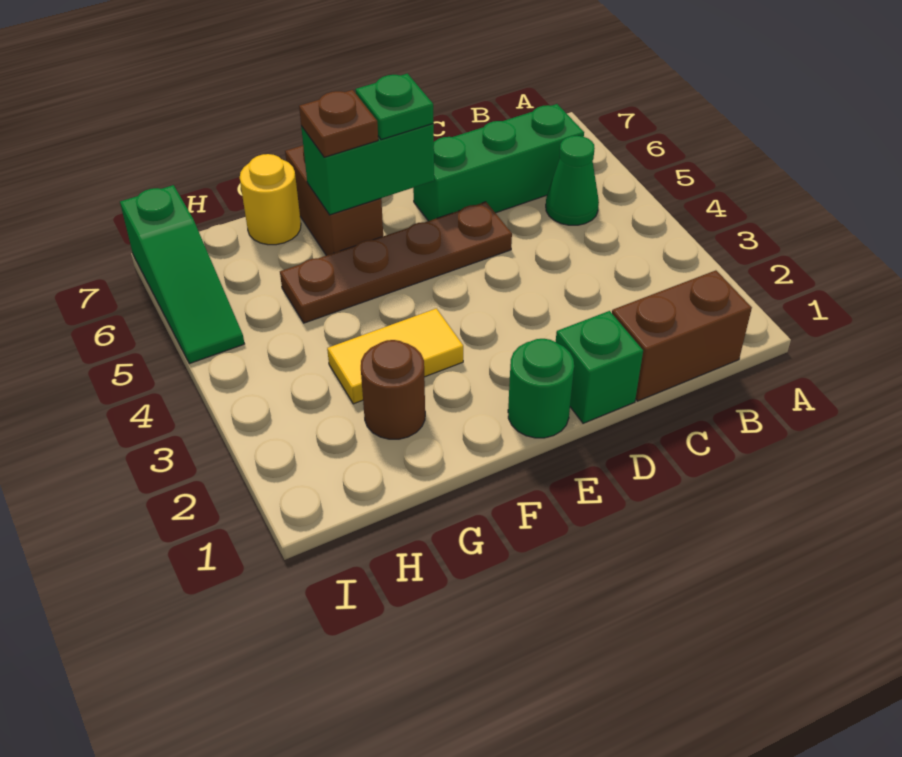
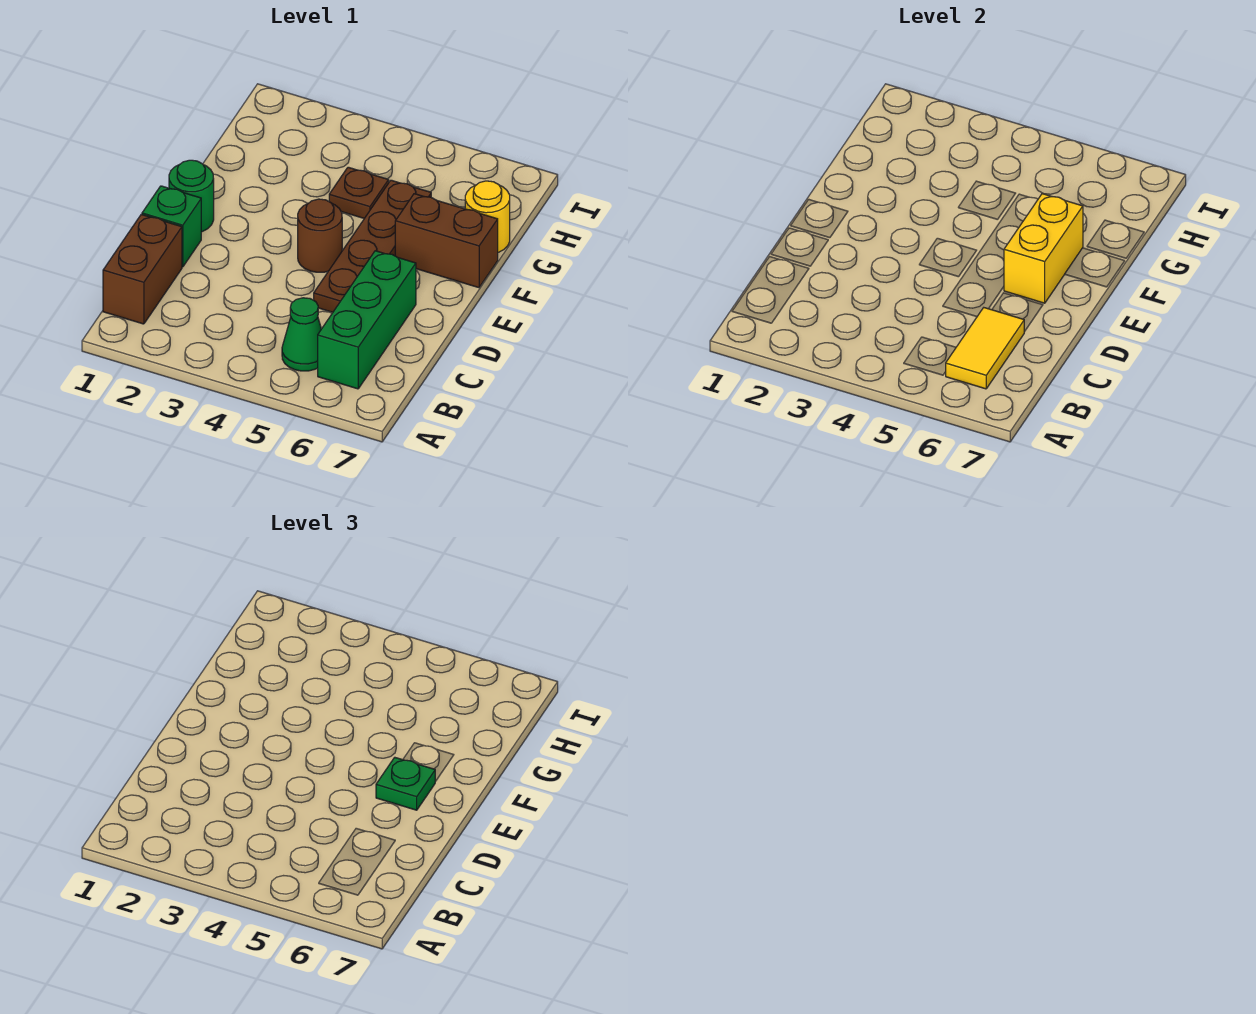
green brick E6:F6 level 2 -> yellow brick E6:F6 level 2
yellow tile F3:G3 level 1 -> yellow tile B6:C6 level 2
brown plate F6 level 3 -> brown plate G4 level 1
brown round brick G2 level 1 -> brown round brick E4 level 1
green slope I5:I7 level 1 top 7 -> none

